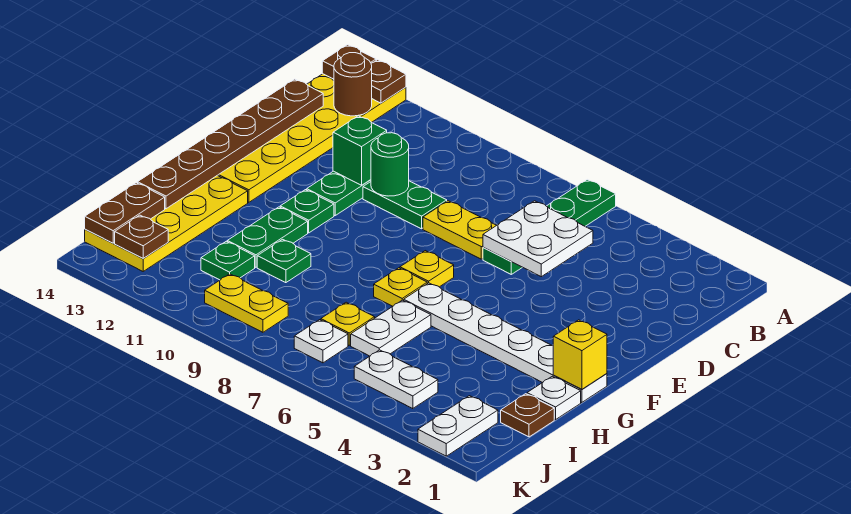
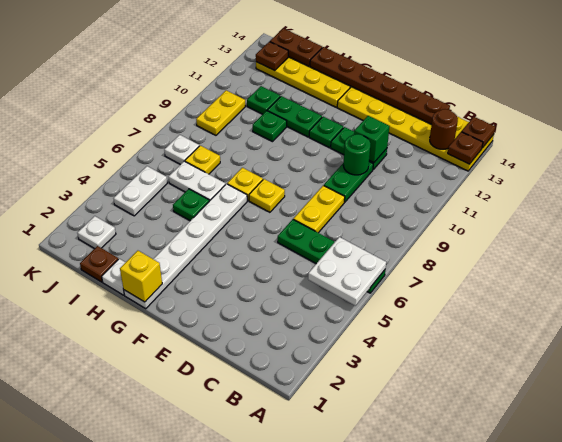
white plate C5:D6 level 2 -> white plate A5:B6 level 2
none -> green plate H5 level 1
white plate J2:K2 level 1 -> white plate J2 level 1

